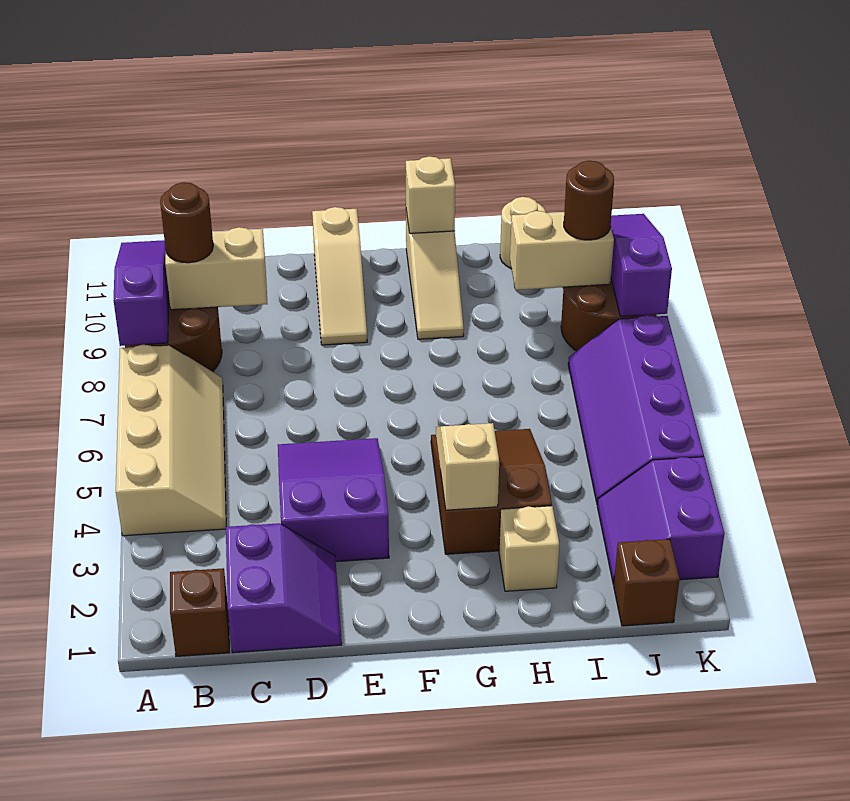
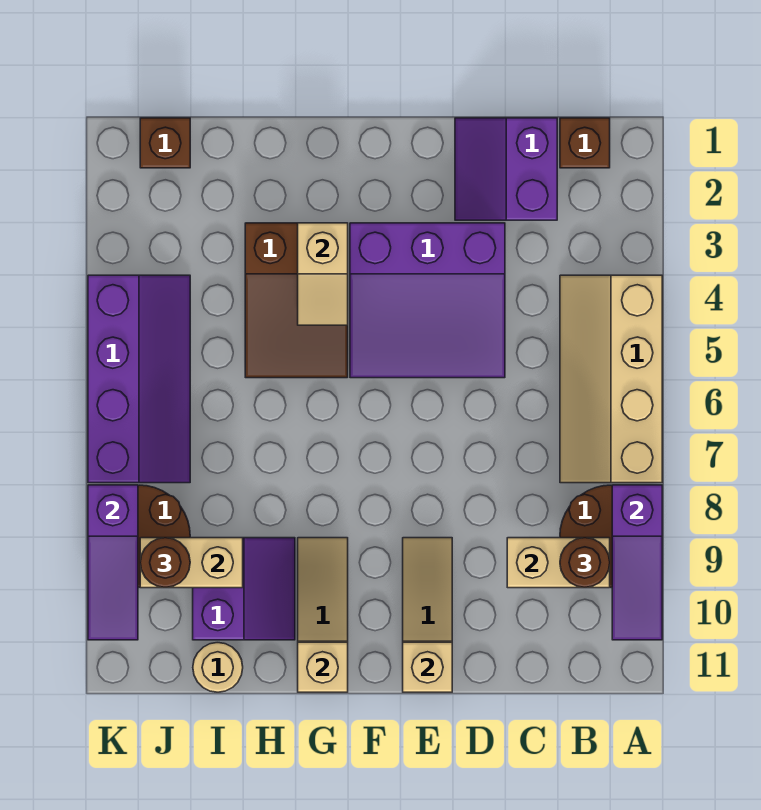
purple slope D3:E5 level 1 top 3 -> purple slope D3:F5 level 1 top 3
tan brick H2 level 1 -> tan brick E11 level 2
purple slope J2:K3 level 1 top K -> purple slope H9:I10 level 1 top I

